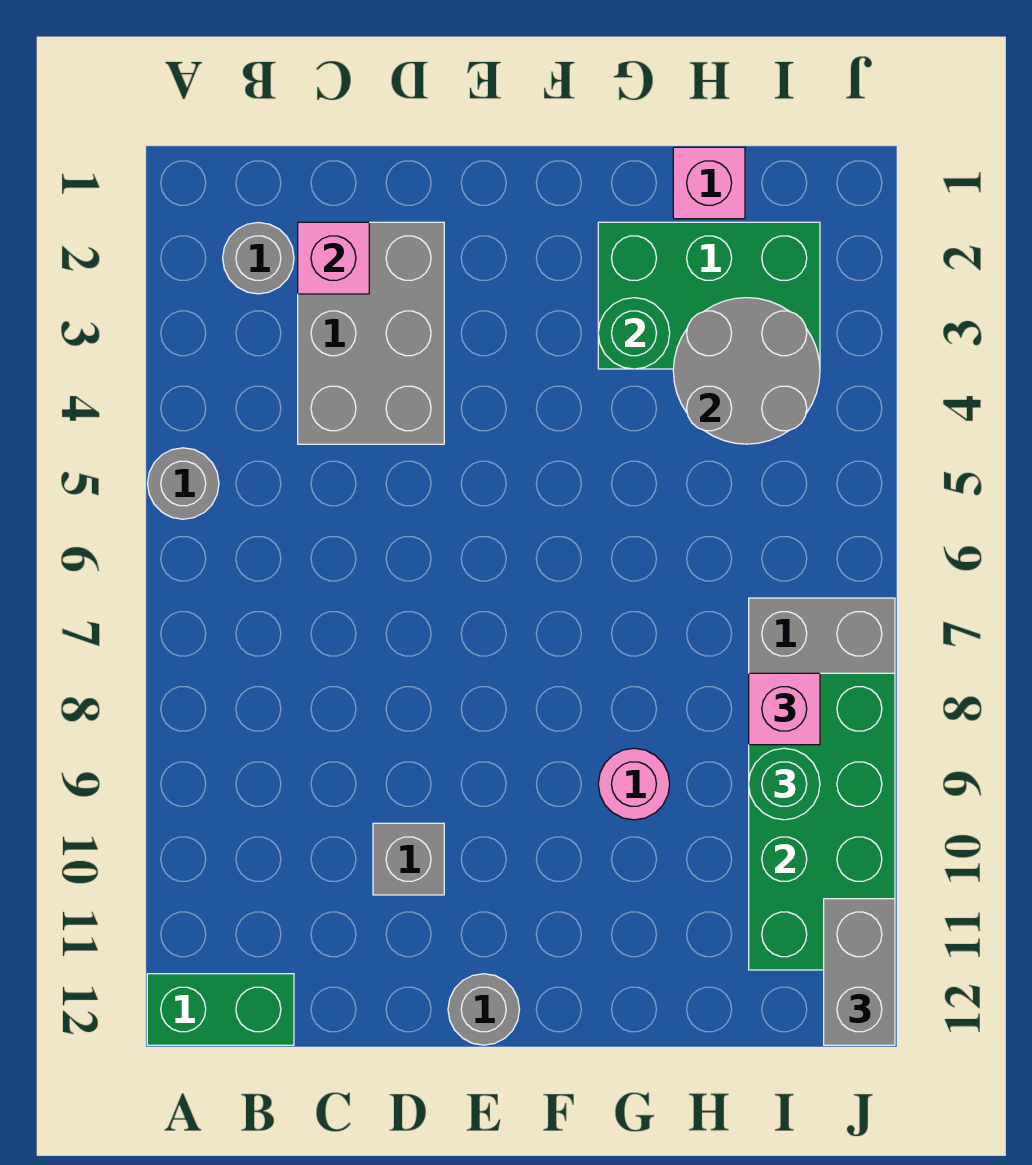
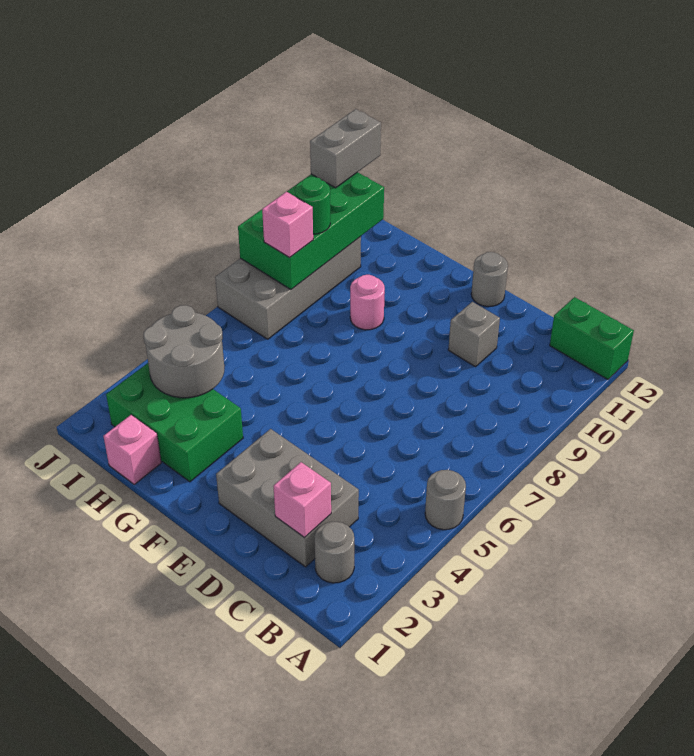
grey brick C2:D4 level 1 -> grey brick C2:E3 level 1
green round brick G3 level 2 -> none

